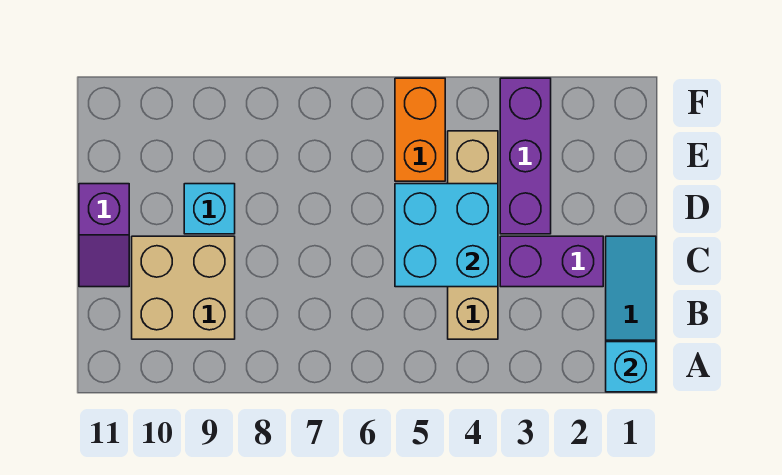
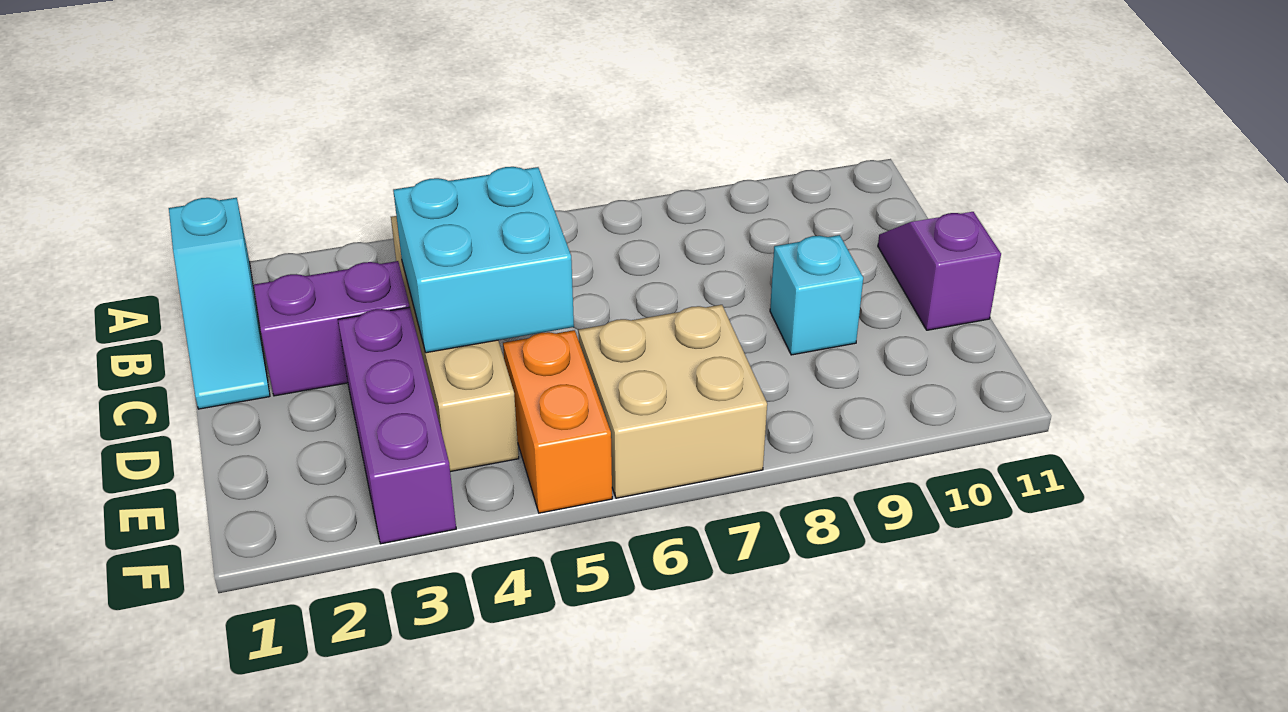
cyan brick A1 level 2 -> none
tan brick B9:C10 level 1 -> tan brick E6:F7 level 1

